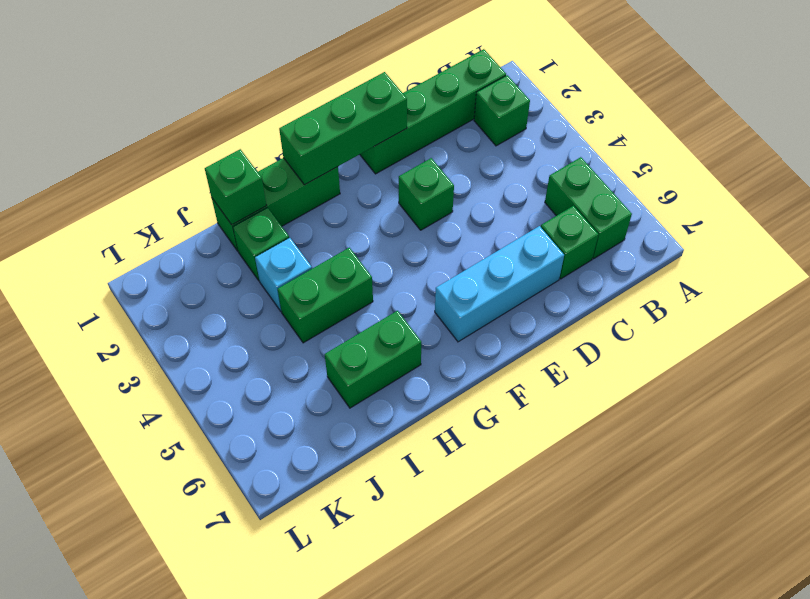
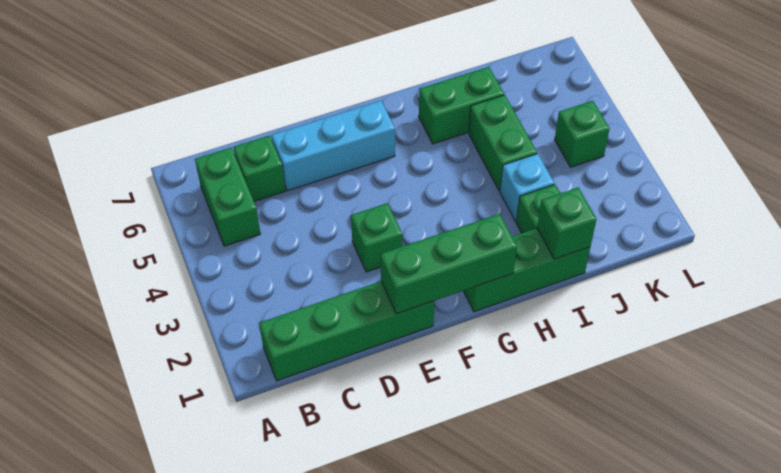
green brick B2 level 1 -> green brick K4 level 1
green brick H4:I4 level 1 -> green brick I4:I5 level 1

